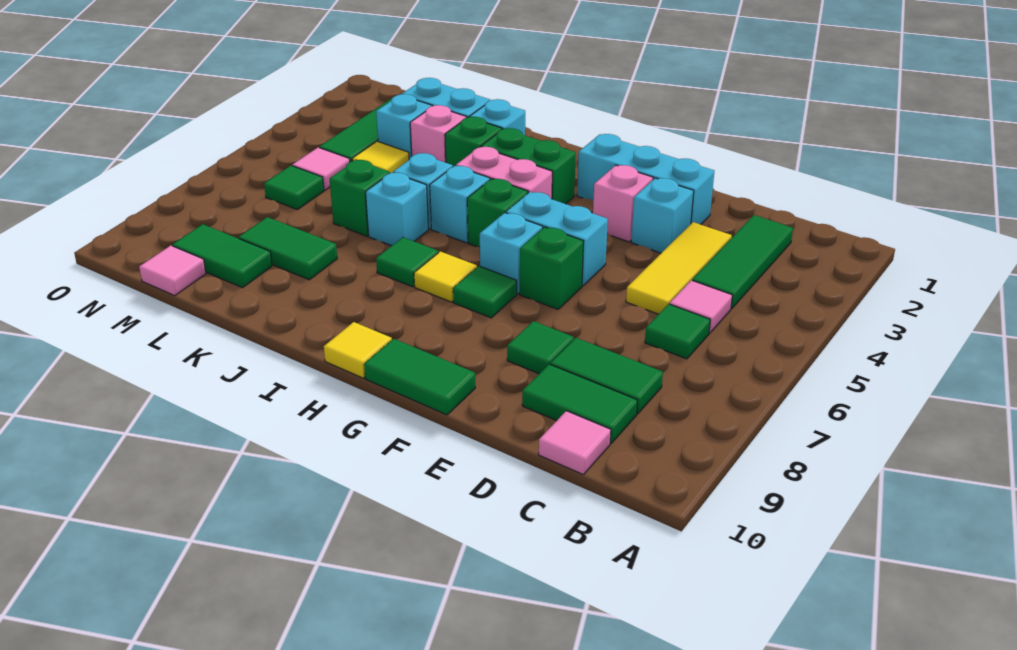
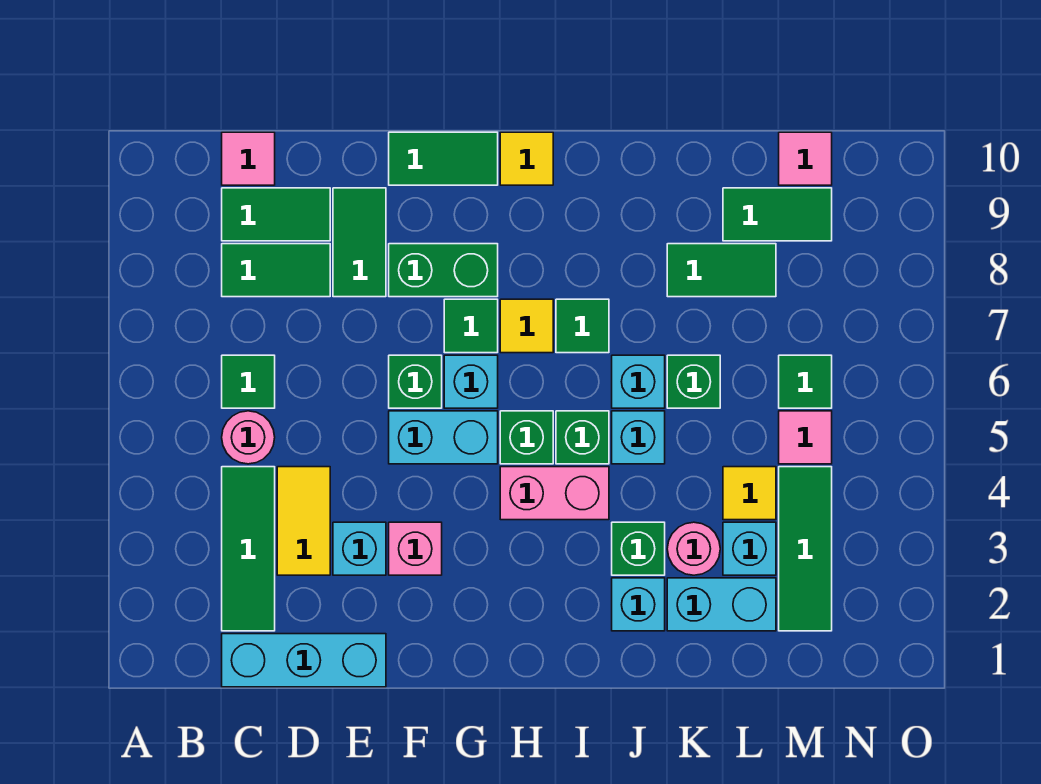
pink tile C5 level 1 -> pink round brick C5 level 1
yellow tile D3:D5 level 1 -> yellow tile D3:D4 level 1
cyan brick E2:G2 level 1 -> cyan brick C1:E1 level 1
green tile E8 level 1 -> green tile E8:E9 level 1
green brick H3:I3 level 1 -> green brick F8:G8 level 1
cyan brick I5 level 1 -> green brick I5 level 1
pink brick K3 level 1 -> pink round brick K3 level 1

